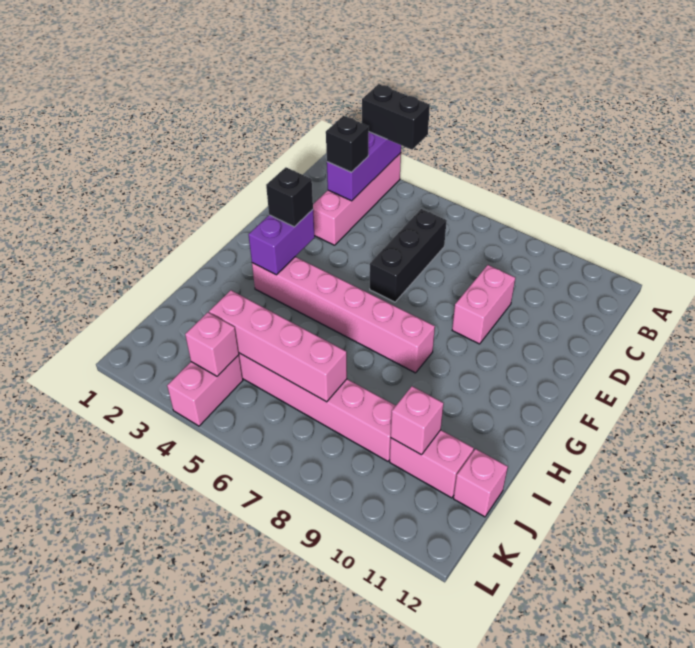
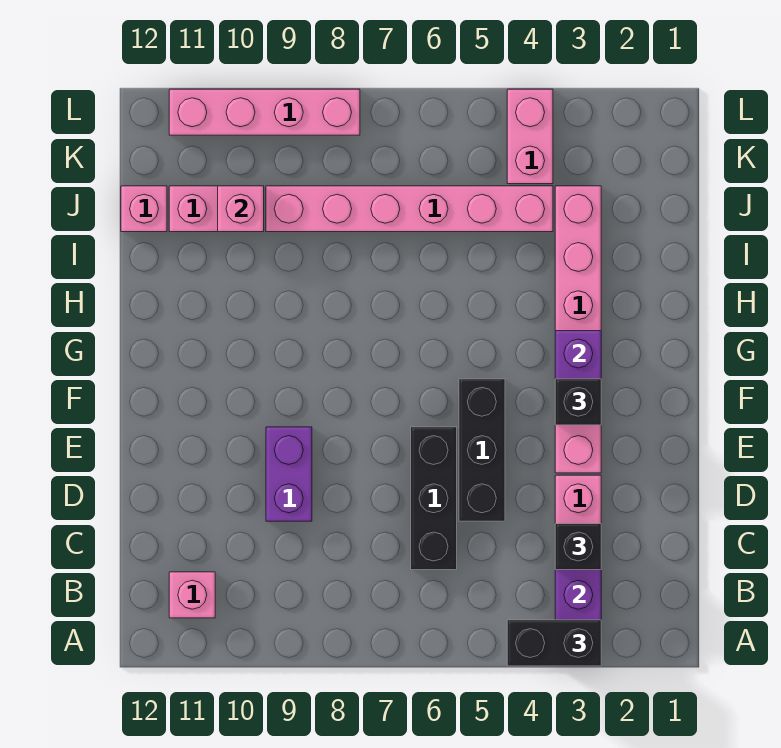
none -> black brick D5:F5 level 1
pink brick D9:E9 level 1 -> purple brick D9:E9 level 1
pink brick G3:G8 level 1 -> pink brick E3:J3 level 1
pink brick J4:J7 level 2 -> pink brick L8:L11 level 1
pink brick K4 level 2 -> pink brick B11 level 1

